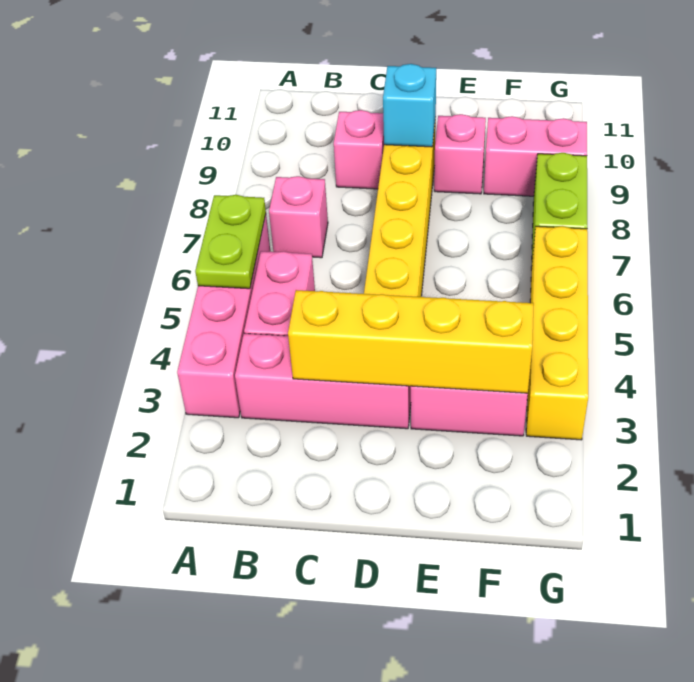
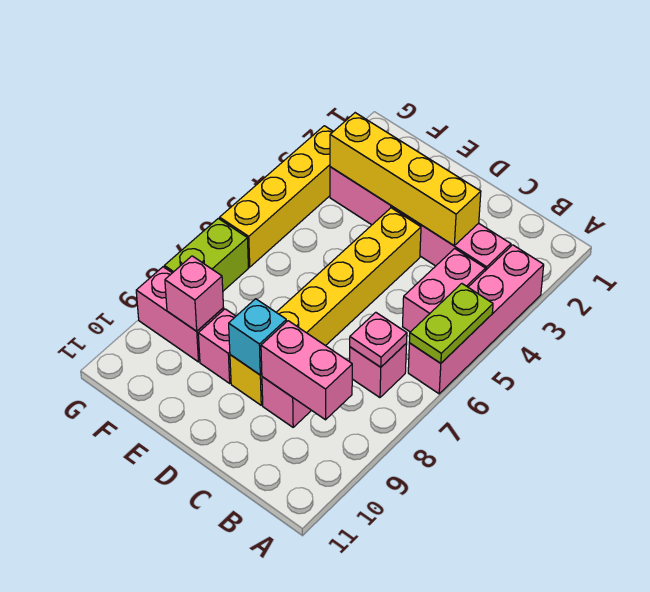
none -> pink plate B7 level 2
none -> pink brick B9:C9 level 2
none -> pink brick F9 level 2

